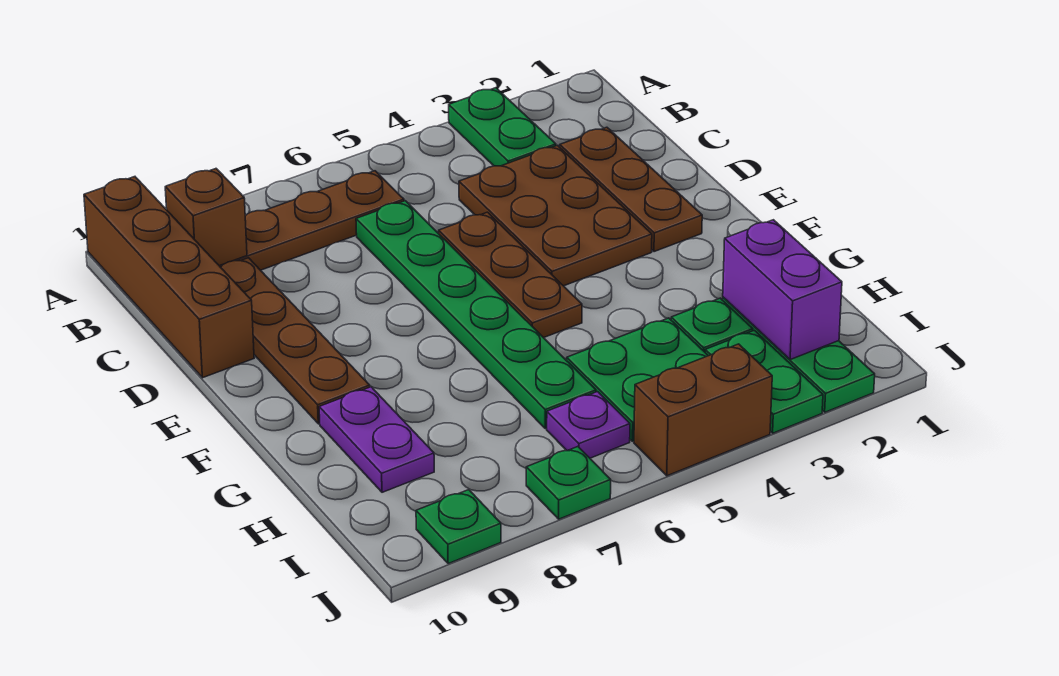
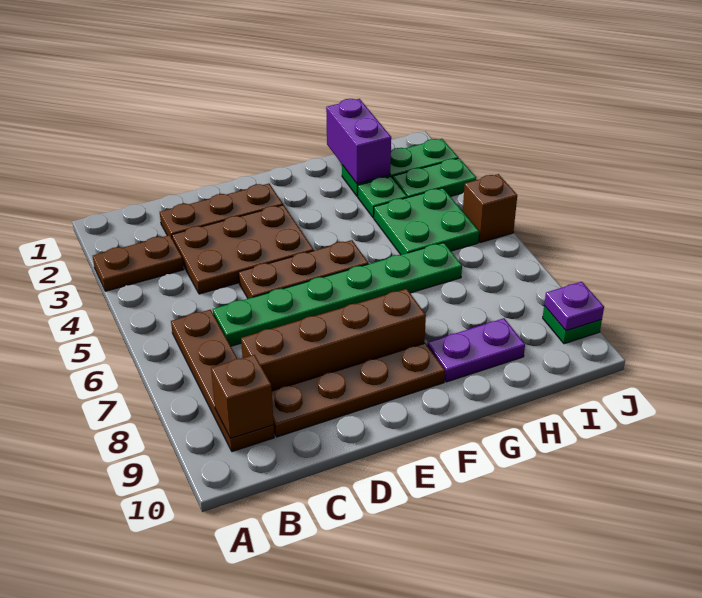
green plate A3:B3 level 1 -> brown plate A3:B3 level 1
brown brick A10:D10 level 1 -> brown brick C8:F8 level 1
purple brick H2:I2 level 2 -> purple brick H1:H2 level 2
purple plate I6 level 1 -> purple plate J9 level 2
brown brick J4:J5 level 1 -> brown brick J5 level 1
green plate J7 level 1 -> none

